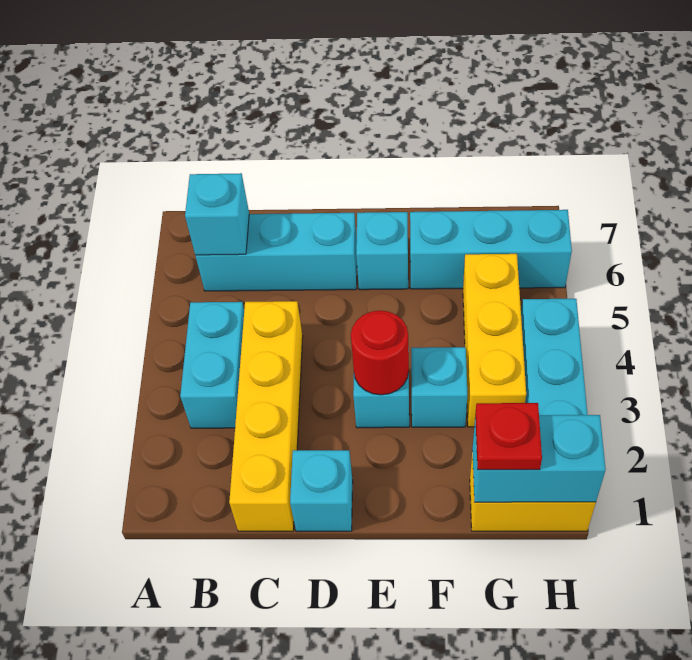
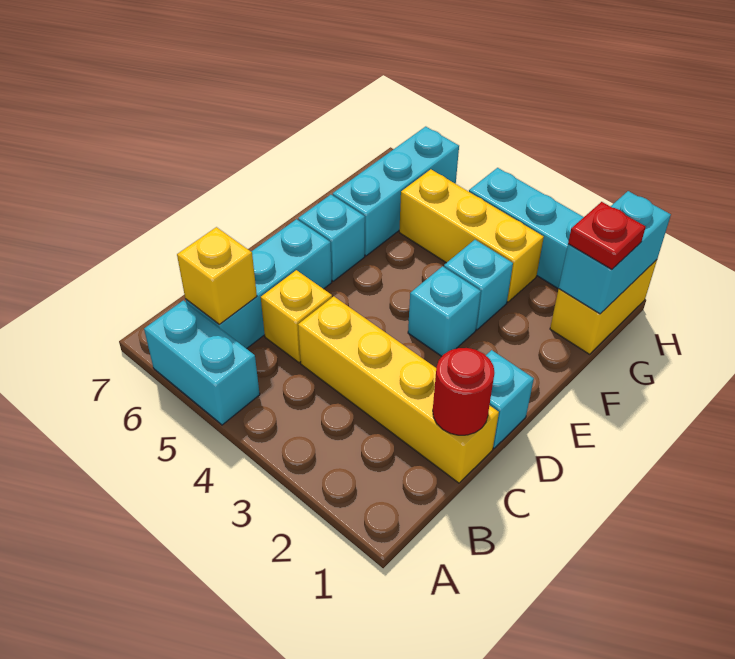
cyan brick B3:B4 level 1 -> cyan brick A5:A6 level 1
cyan brick B6 level 2 -> yellow brick B6 level 2
none -> yellow brick C5 level 1
red round brick E3 level 2 -> red round brick C1 level 2

